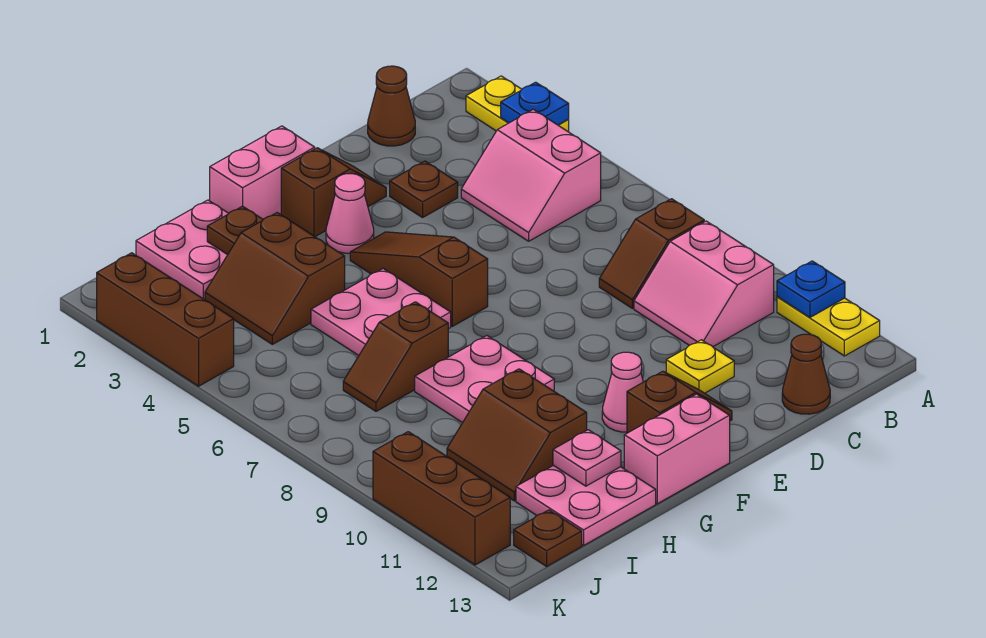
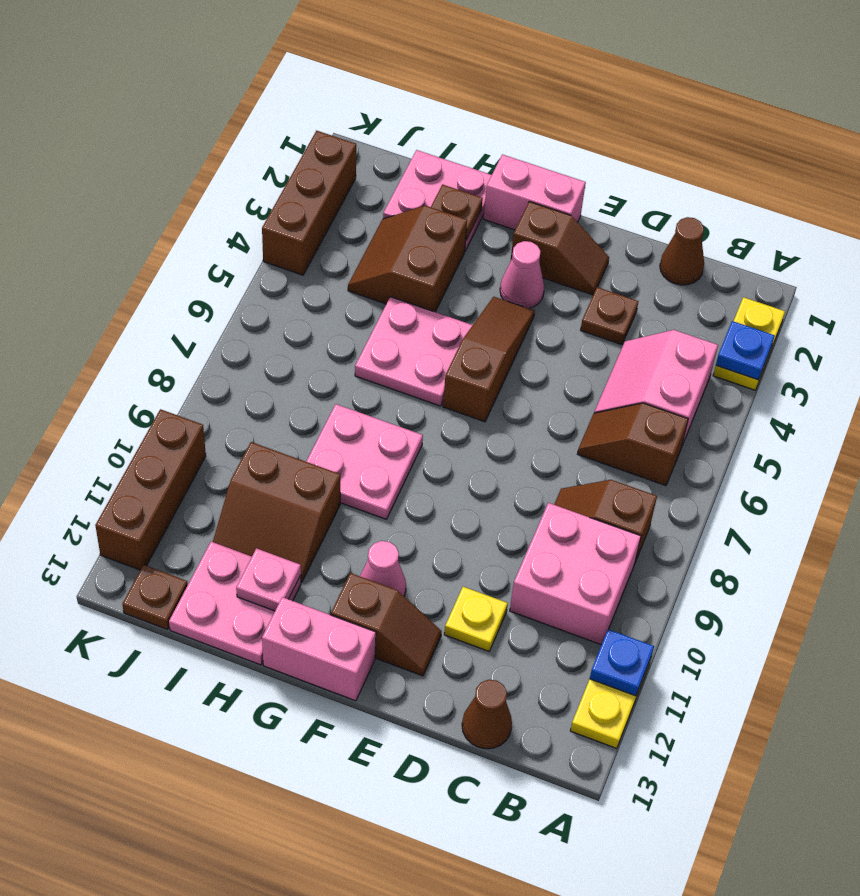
pink slope B9:C10 level 1 top B -> pink brick B9:C10 level 1
brown slope H7:I7 level 1 top H -> brown slope B6:C6 level 1 top B
brown slope H10:I11 level 1 top H -> brown slope H10:I11 level 1 top 10

